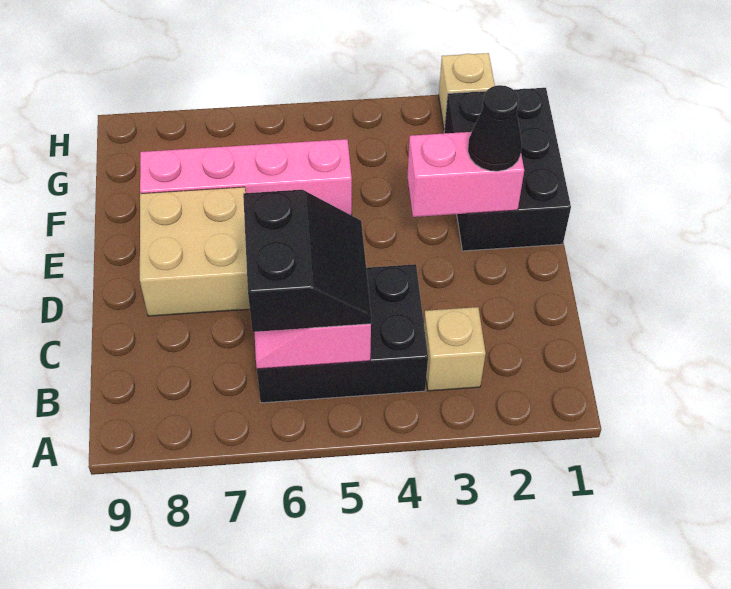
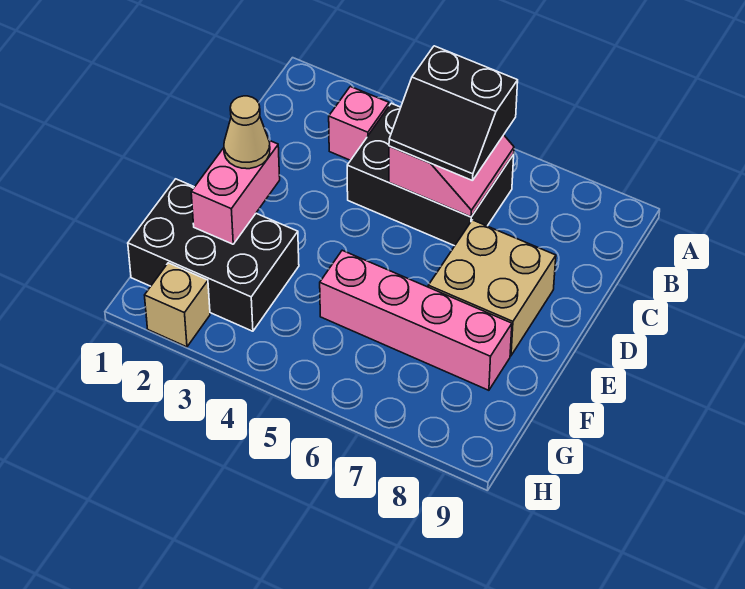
tan brick B3 level 1 -> pink brick B3 level 1
black slope B5:C6 level 3 top 6 -> black slope B5:C6 level 3 top B
black brick E1:G2 level 1 -> black brick F1:G3 level 1
pink brick E2:E3 level 2 -> pink brick E2:F2 level 2
black cone E2 level 3 -> tan cone E2 level 3

